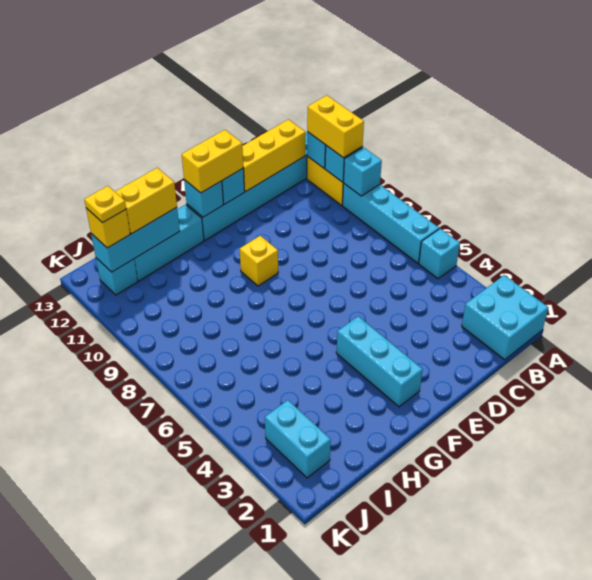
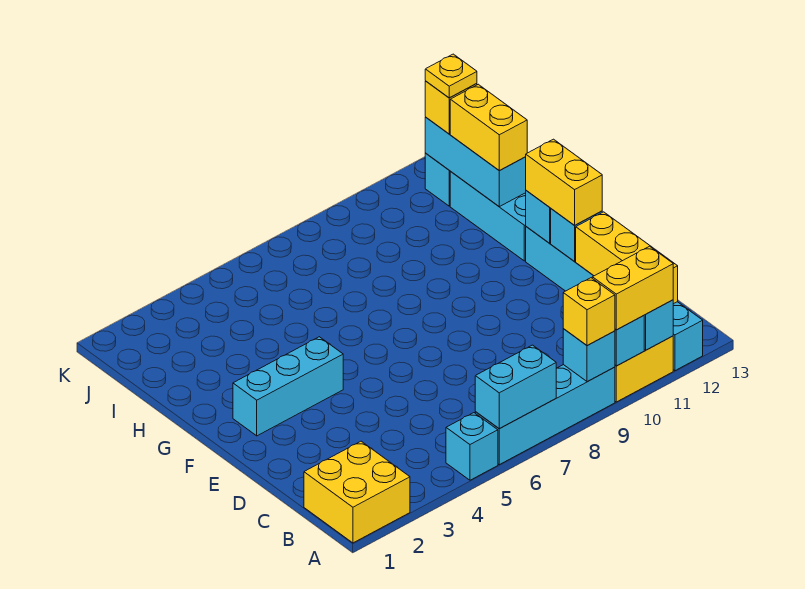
cyan brick A1:B2 level 1 -> yellow brick A1:B2 level 1
yellow brick F9 level 1 -> yellow brick A9 level 3
cyan brick J2:J3 level 1 -> cyan brick A6:A7 level 2

